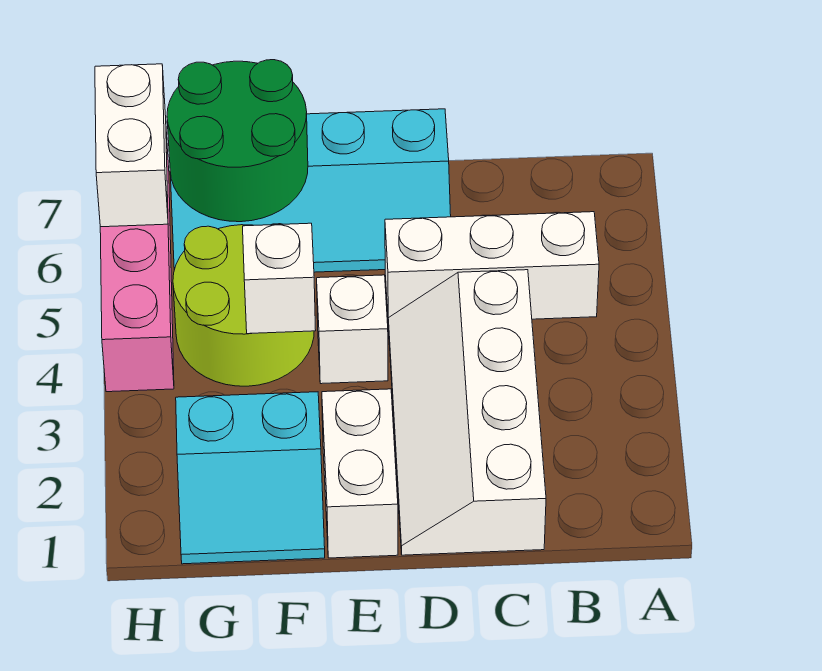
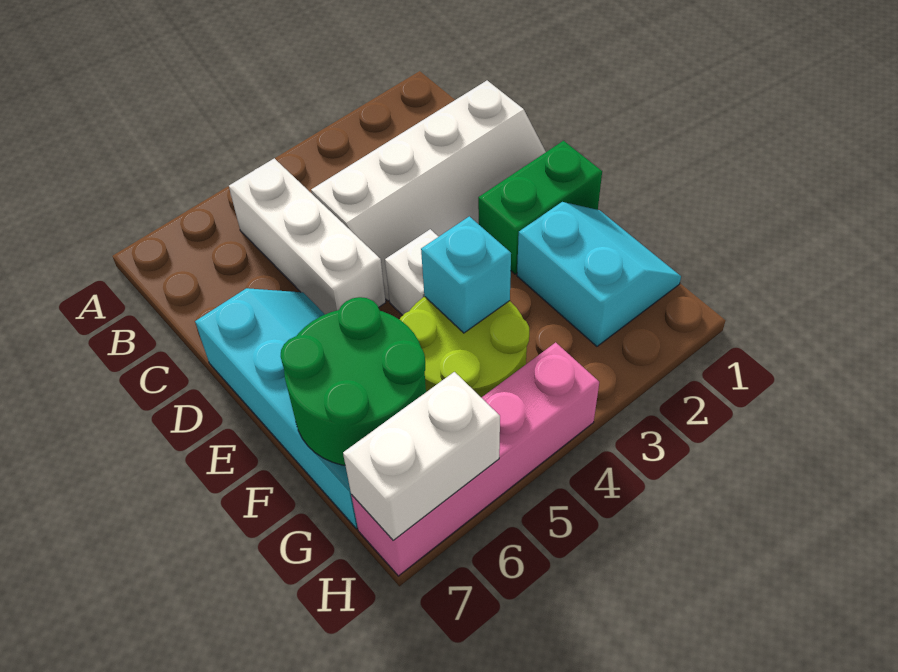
white brick E1:E2 level 1 -> green brick E1:E2 level 1
white brick F4 level 2 -> cyan brick F4 level 2

